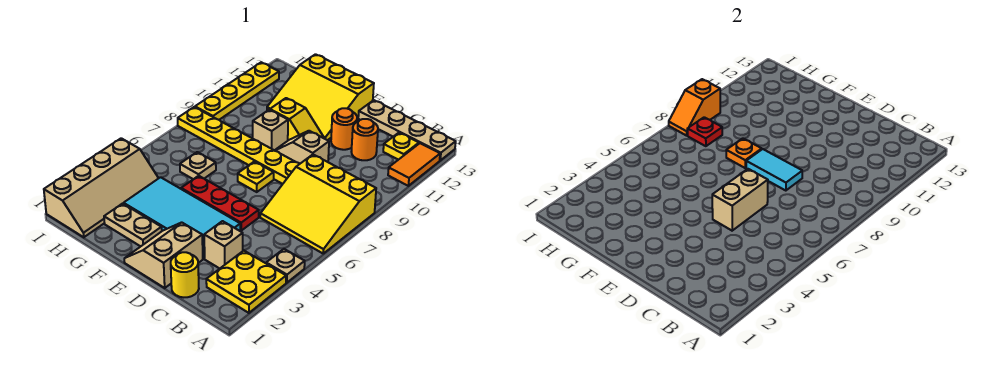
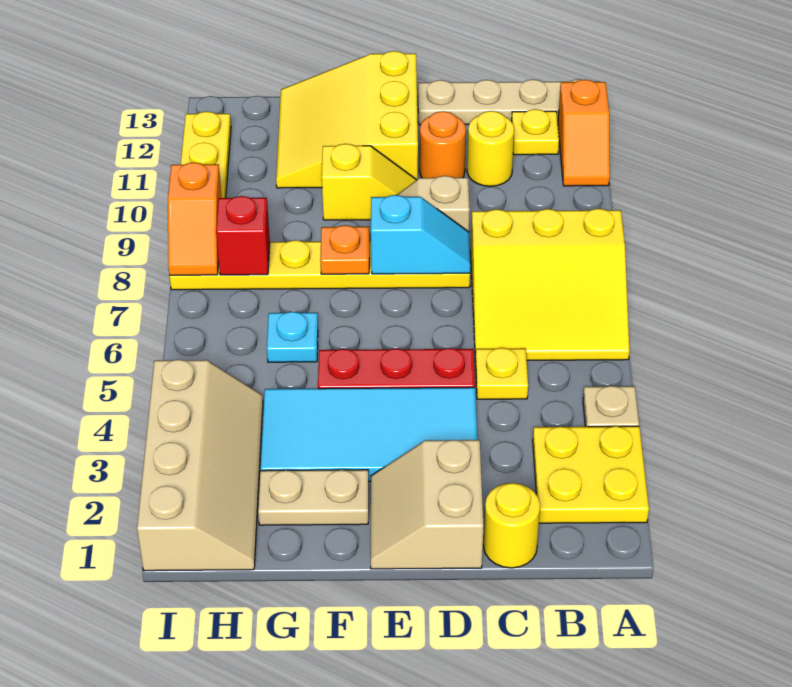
orange tile A11:A12 level 1 -> orange slope A11:A12 level 1 top 12
tan brick C3 level 1 -> none
orange round brick C11 level 1 -> yellow round brick C11 level 1
tan brick D5:D6 level 2 -> none
cyan tile D8:E8 level 2 -> cyan slope D8:E8 level 2 top E
yellow plate E7 level 1 -> yellow plate C5 level 1
yellow slope E11:G13 level 1 top 13 -> yellow slope E11:G13 level 1 top E
tan brick F9 level 1 -> none
tan plate G6 level 1 -> cyan plate G6 level 1
red plate H8 level 2 -> red brick H8 level 2

